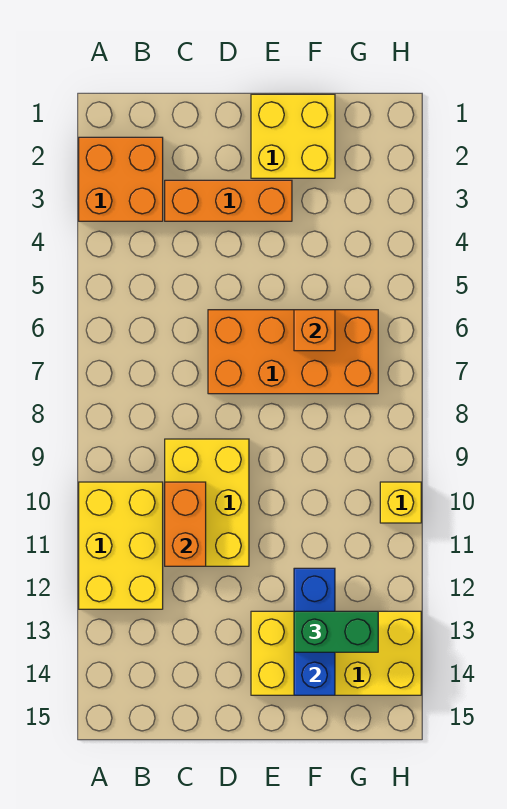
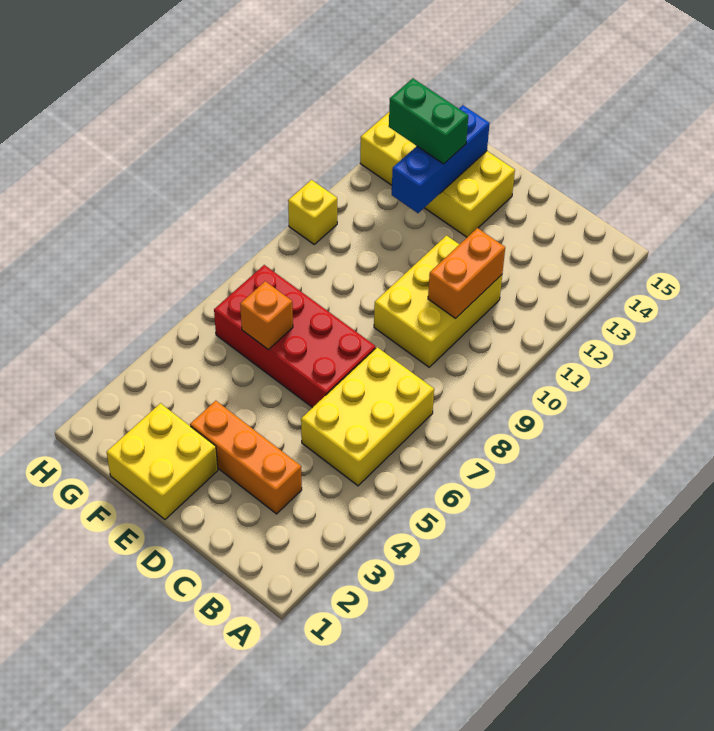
orange brick A2:B3 level 1 -> none
yellow brick A10:B12 level 1 -> yellow brick B5:C7 level 1
orange brick D6:G7 level 1 -> red brick D6:G7 level 1

